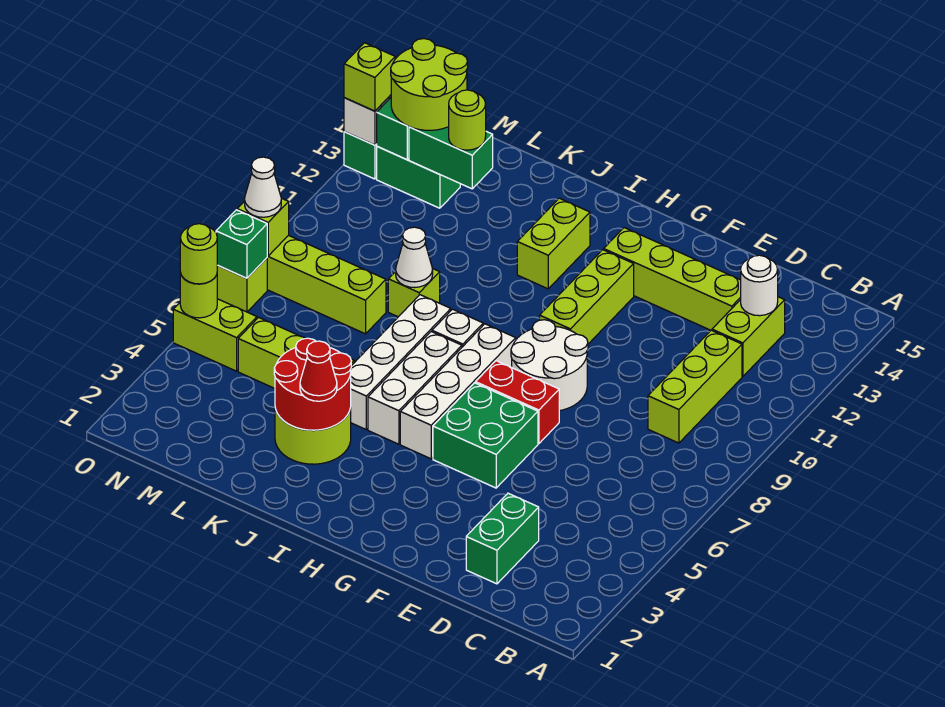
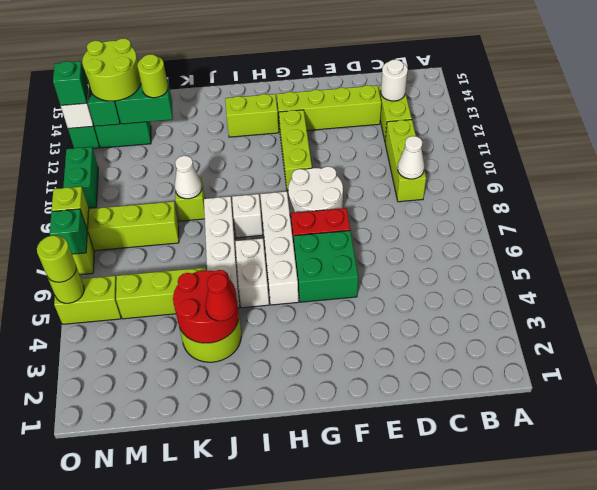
green brick D2:D3 level 1 -> green brick O10:O11 level 1
white brick I5:I7 level 1 -> white brick I5:I6 level 1
lime brick I12:I13 level 1 -> lime brick H13:I13 level 1
white cone O8 level 3 -> white cone C9 level 2
lime brick O13 level 3 -> green brick O13 level 3

